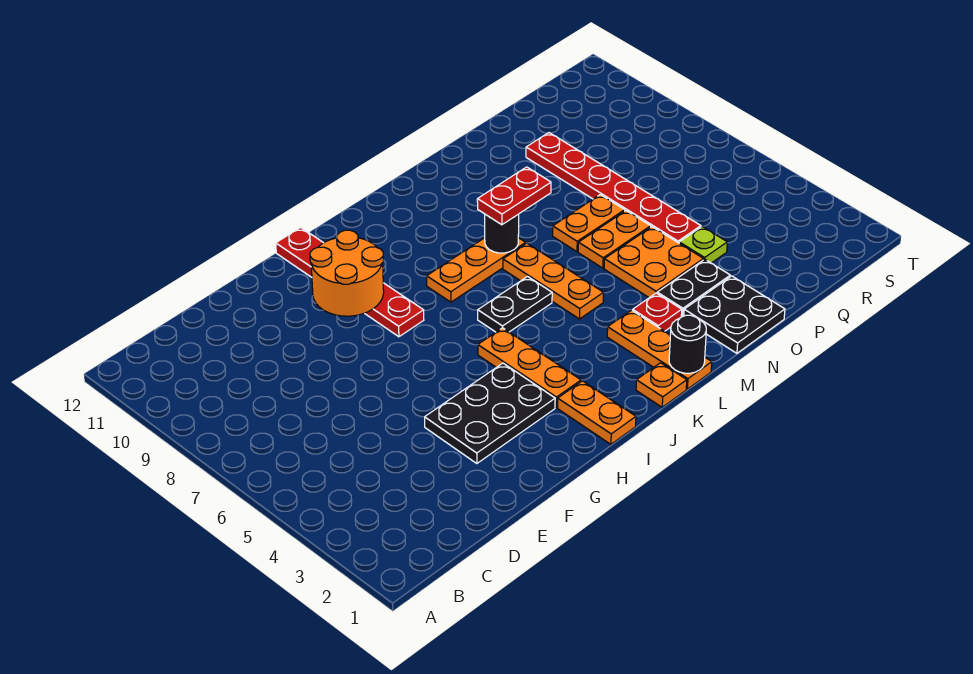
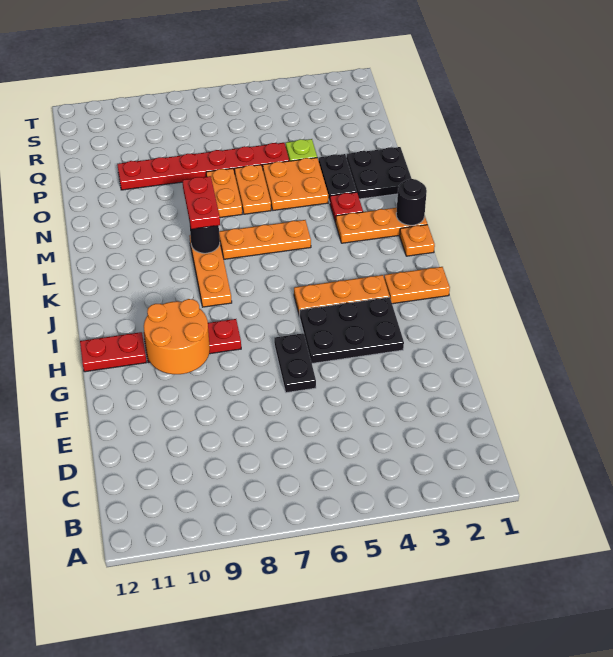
black plate F3:H4 level 1 -> black plate G3:H5 level 1
black plate J6:K6 level 1 -> black plate F6:G6 level 1

